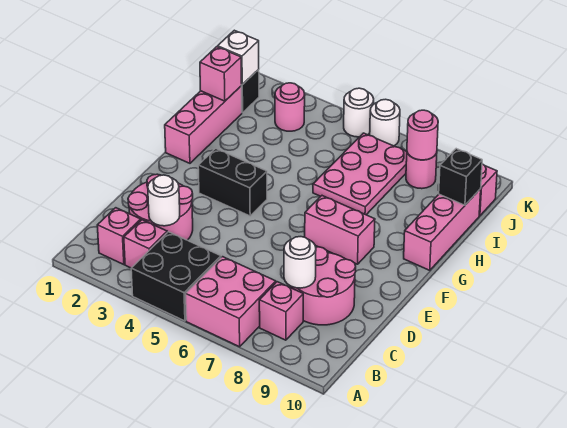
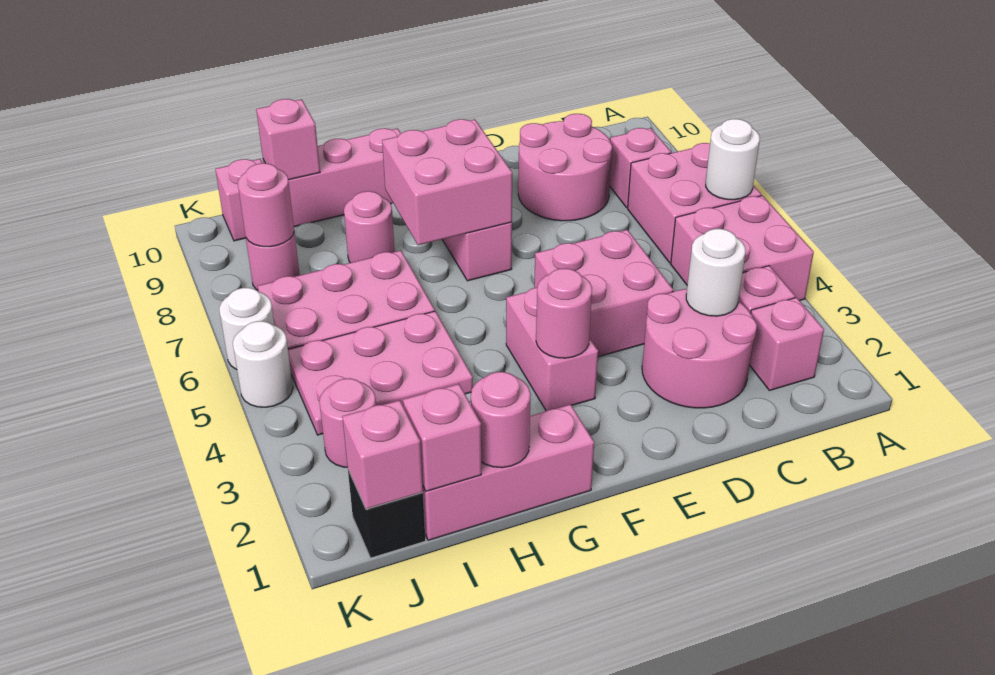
black brick A4:B5 level 1 -> pink brick A4:B5 level 1
white round brick C8 level 2 -> white round brick A6 level 2
none -> pink brick D4:E5 level 1
black brick F3:F4 level 1 -> pink brick F3:F4 level 1
none -> pink round brick F3 level 2
none -> pink brick F7:G8 level 2
none -> pink round brick H1 level 2
none -> pink plate H4:J5 level 1
none -> pink round brick H8 level 1
black brick I10 level 2 -> pink brick I10 level 2
white brick J1 level 2 -> pink brick J1 level 2

